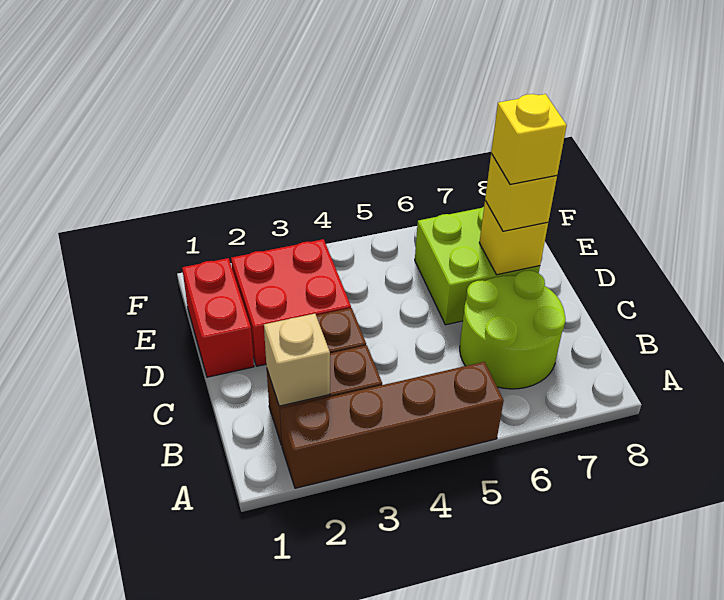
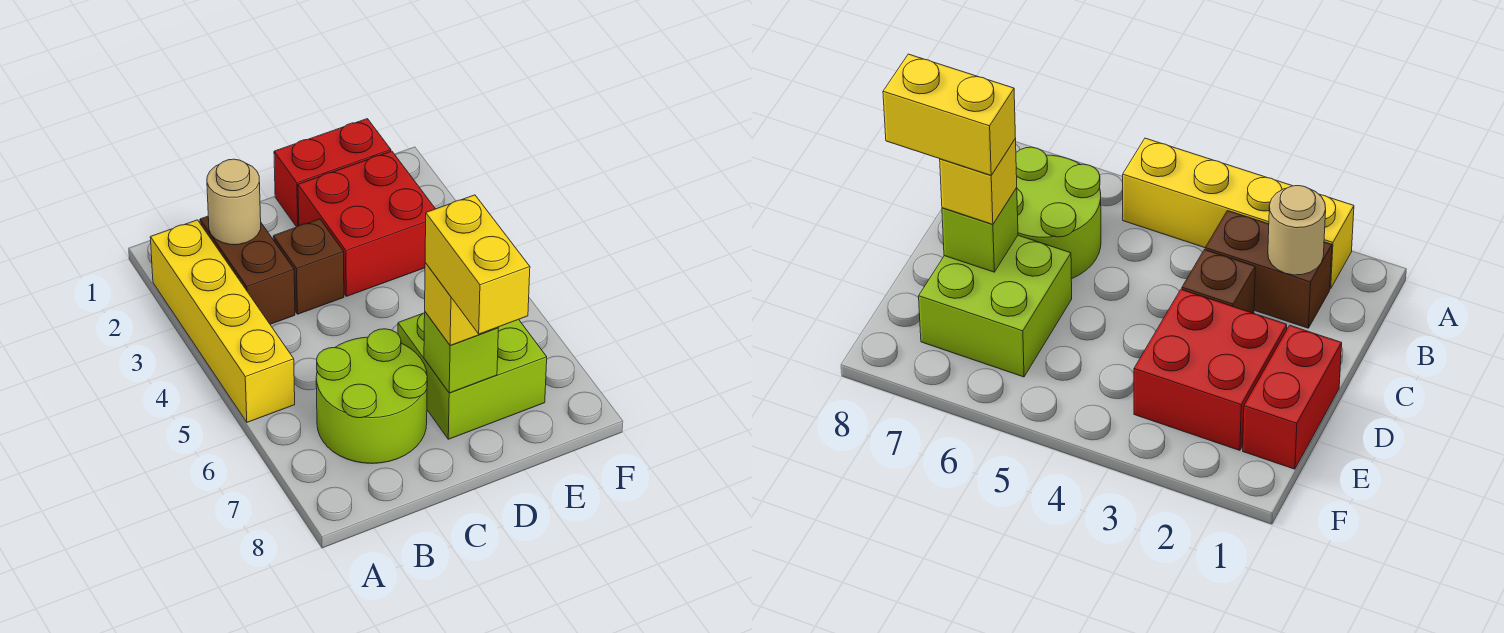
brown brick A2:A5 level 1 -> yellow brick A2:A5 level 1
tan brick B2 level 2 -> tan round brick B2 level 2
yellow brick D7 level 2 -> lime brick D7 level 2
yellow brick D7 level 4 -> yellow brick D7:D8 level 4

